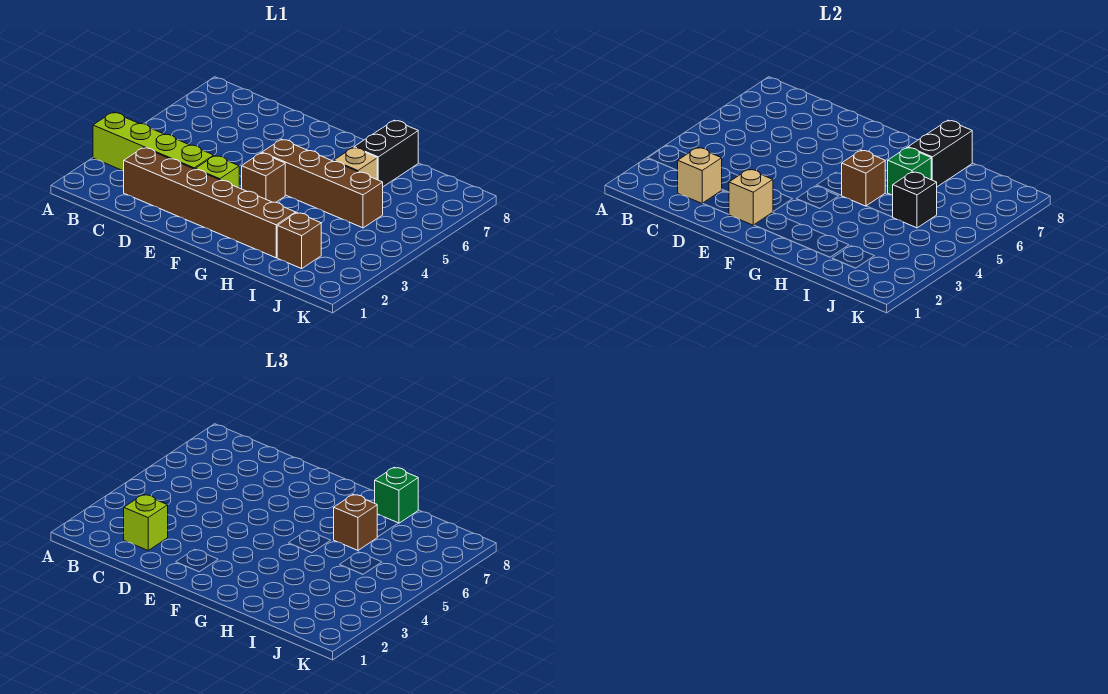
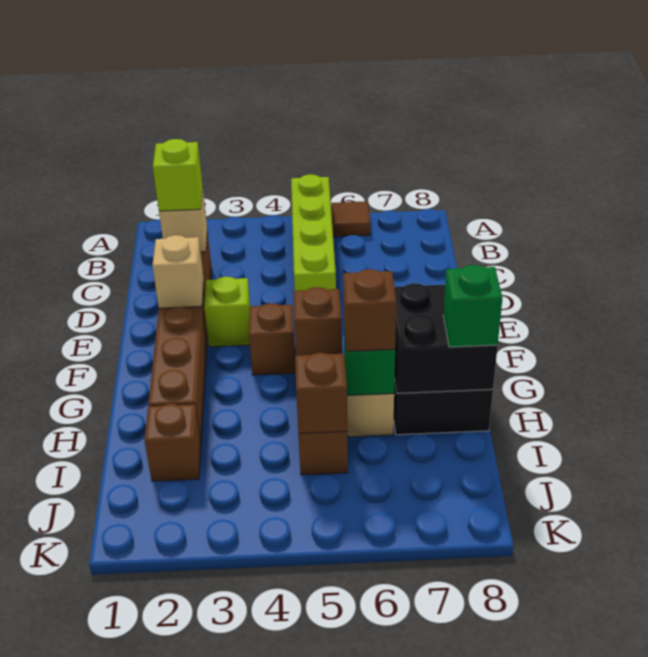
lime brick A3:D3 level 1 -> lime brick A5:D5 level 1
none -> brown tile A6 level 1
black brick H7:H8 level 2 -> black brick G7:H8 level 2
black brick I5 level 2 -> brown brick I5 level 2

